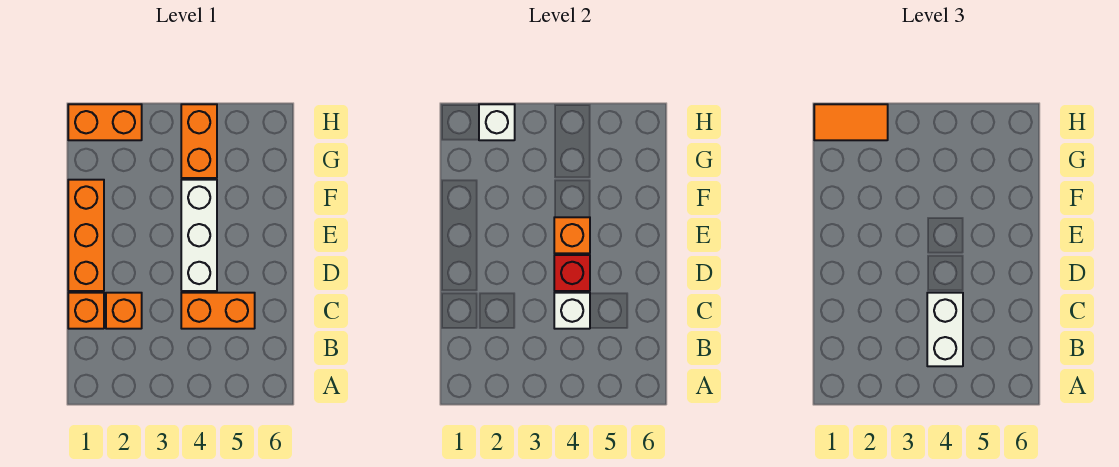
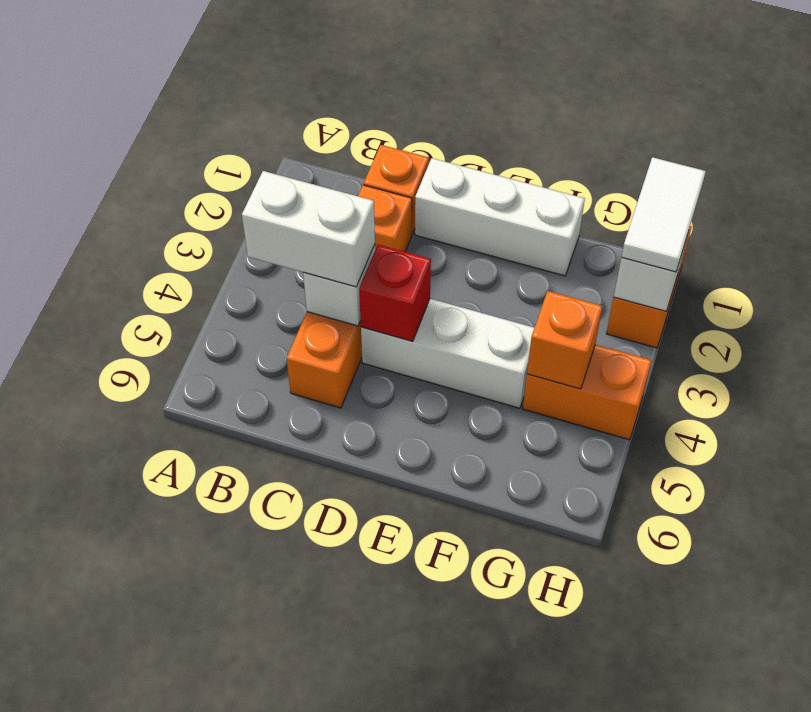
orange brick D1:F1 level 1 -> white brick D1:F1 level 1
orange brick E4 level 2 -> orange brick G4 level 2
orange tile H1:H2 level 3 -> white tile H1:H2 level 3

